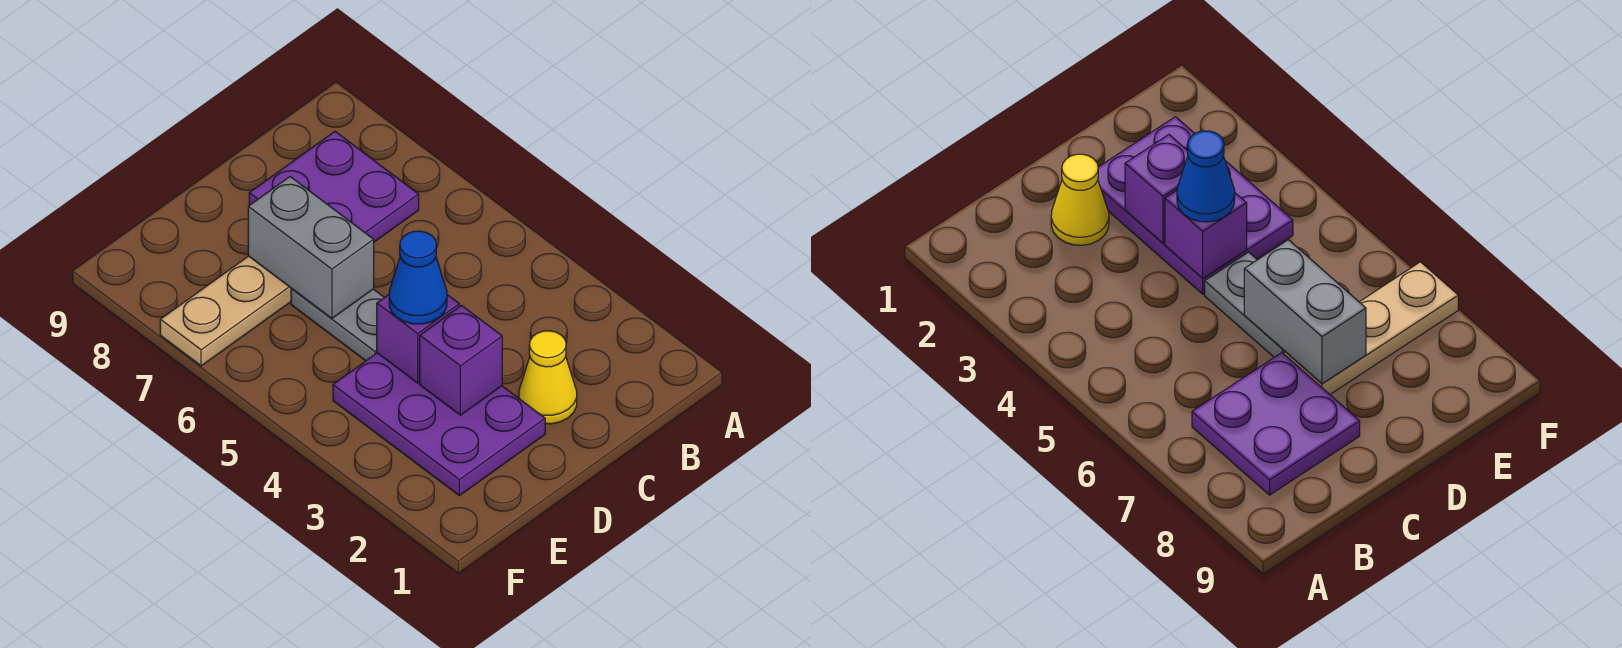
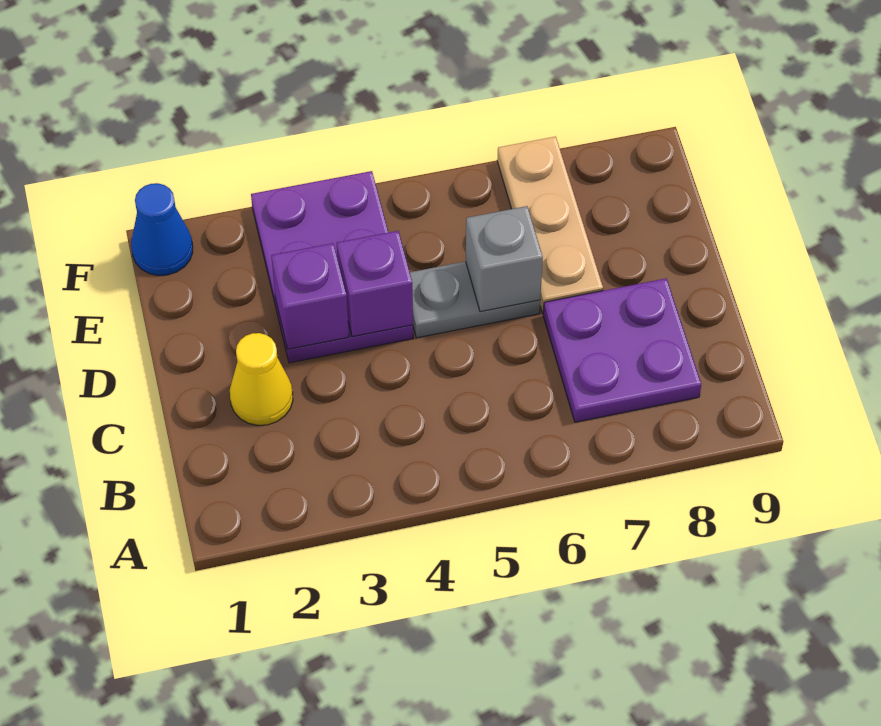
purple plate D2:E4 level 1 -> purple plate D3:F4 level 1
blue cone D4 level 3 -> blue cone F1 level 1
grey brick D6:D7 level 2 -> grey brick D6 level 2

